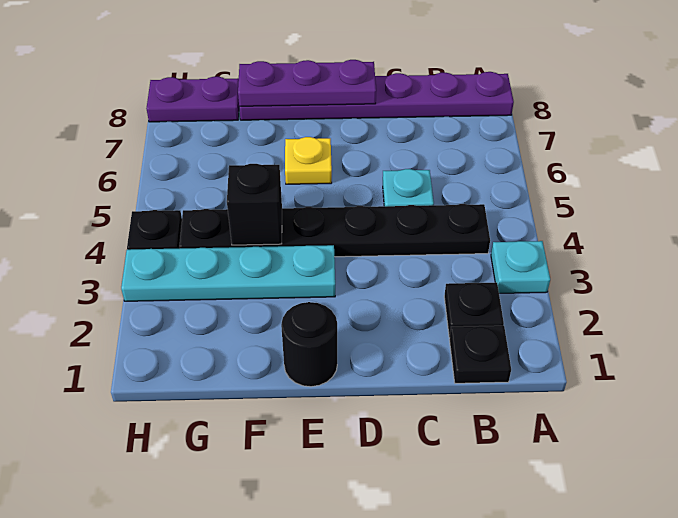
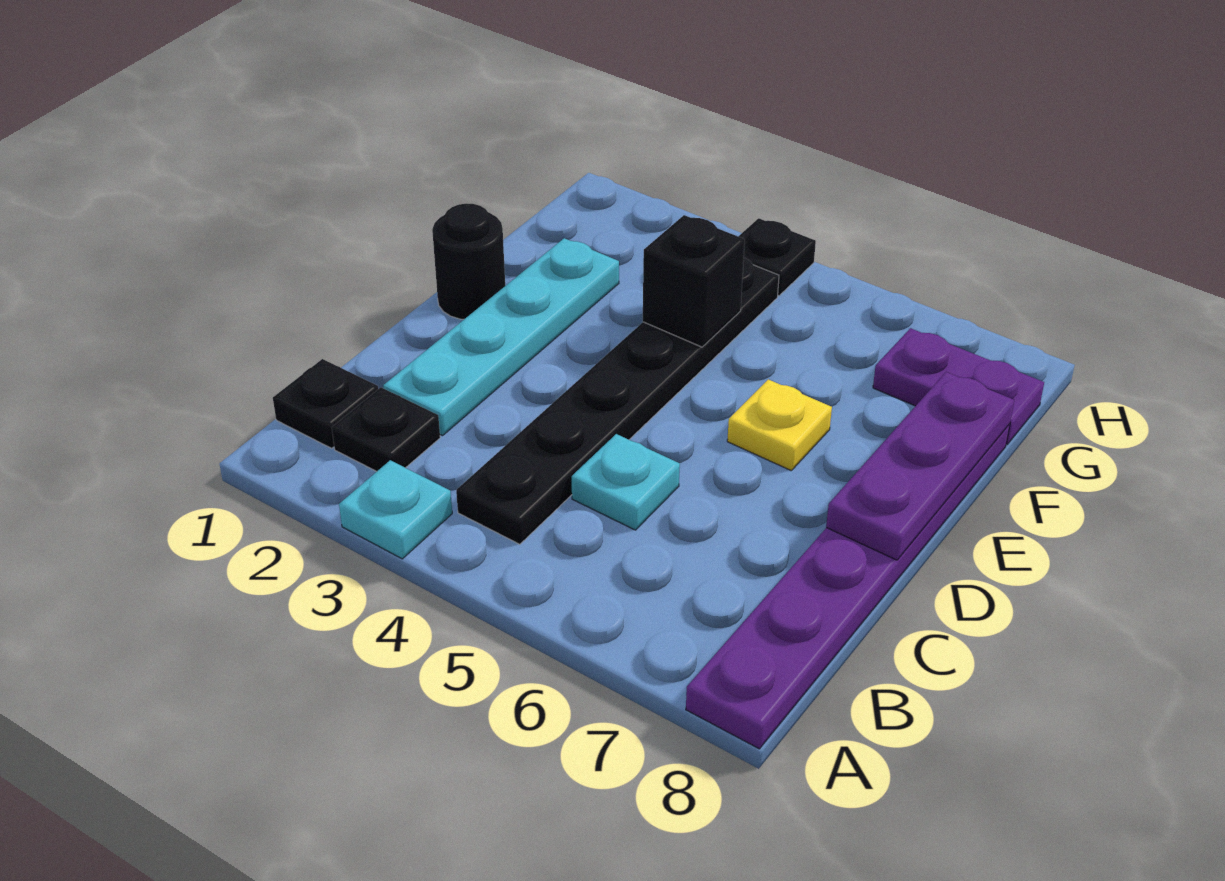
cyan plate E3:H3 level 1 -> cyan plate C2:F2 level 1
purple plate G8:H8 level 1 -> purple plate G7:G8 level 1

